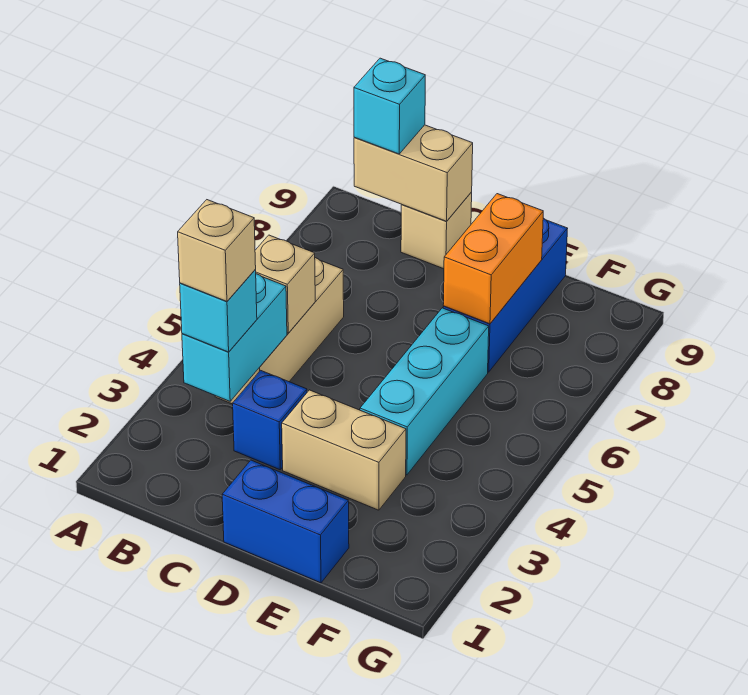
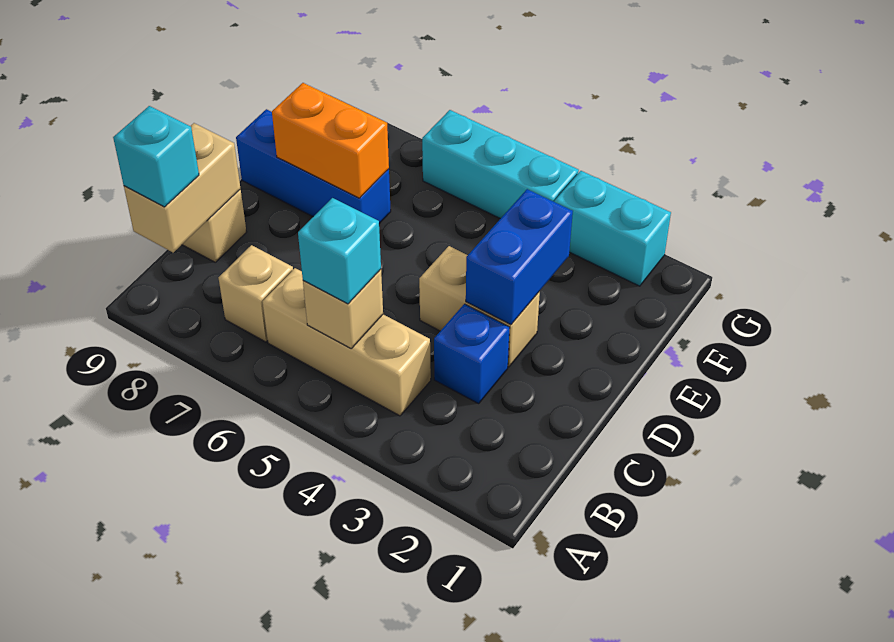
cyan brick B3:B4 level 2 -> cyan brick G2:G3 level 1
cyan brick B3 level 3 -> cyan brick B5 level 3
tan brick B3 level 4 -> tan brick B7 level 1
blue brick D1:E1 level 1 -> blue brick D3:E3 level 2
tan brick D3:E3 level 1 -> tan brick D3:D4 level 1
cyan brick E4:E6 level 1 -> cyan brick G4:G6 level 1

